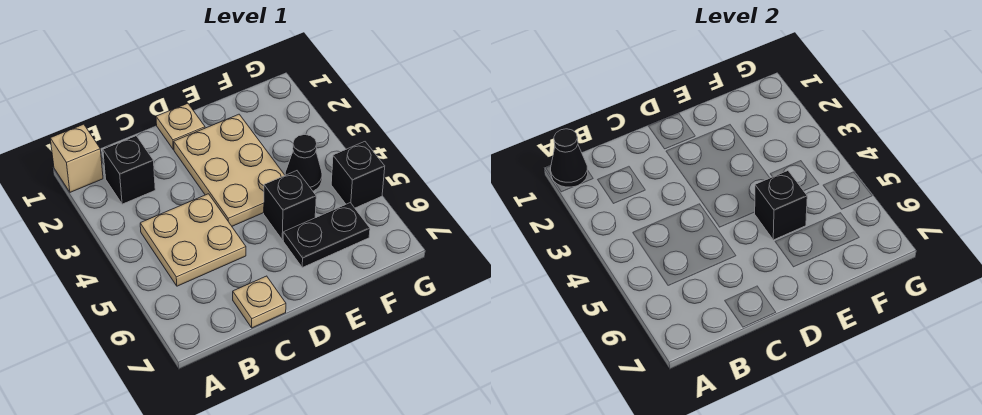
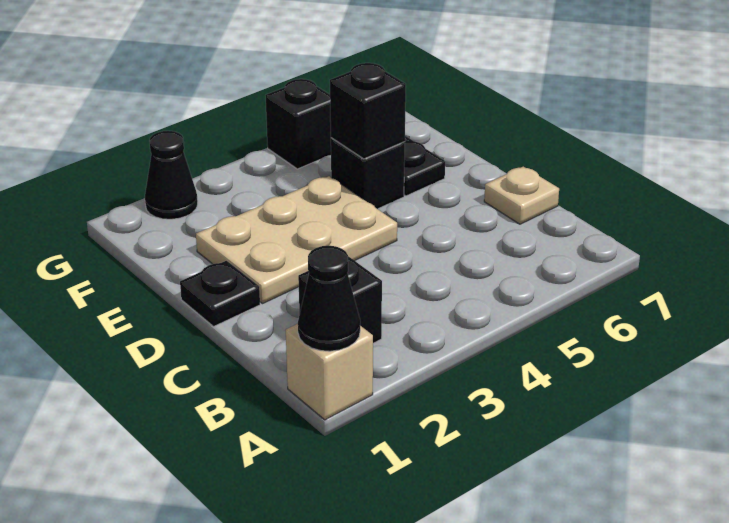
tan plate B4:C5 level 1 -> none
tan plate D1 level 1 -> black plate D1 level 1
black cone F4 level 1 -> black cone G2 level 1

